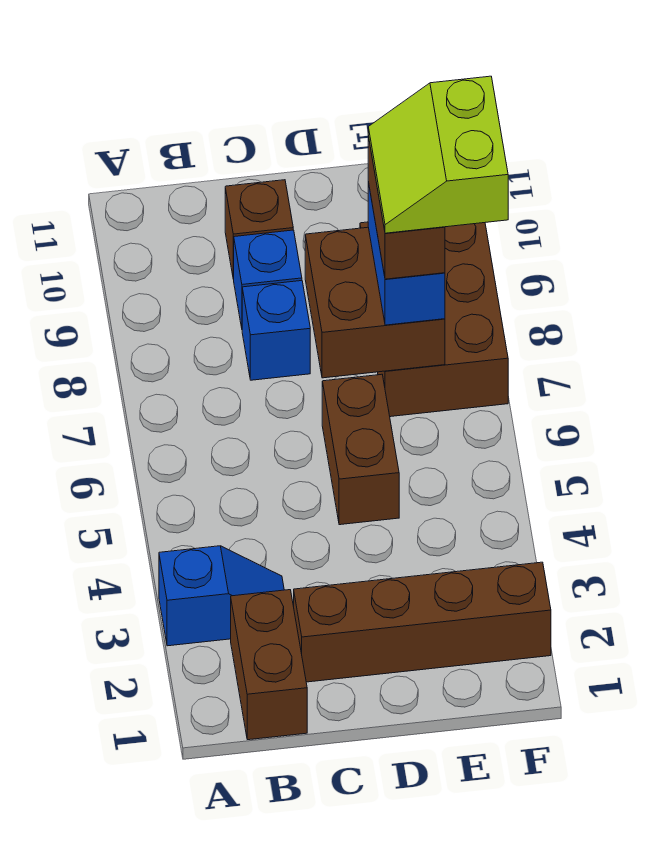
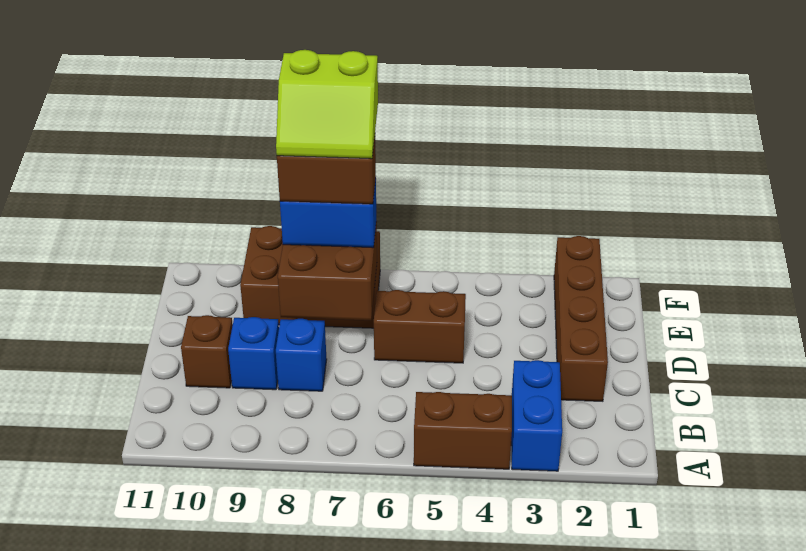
blue slope A3:B3 level 1 top A -> blue brick A3:B3 level 1
brown brick B1:B2 level 1 -> brown brick A4:A5 level 1

